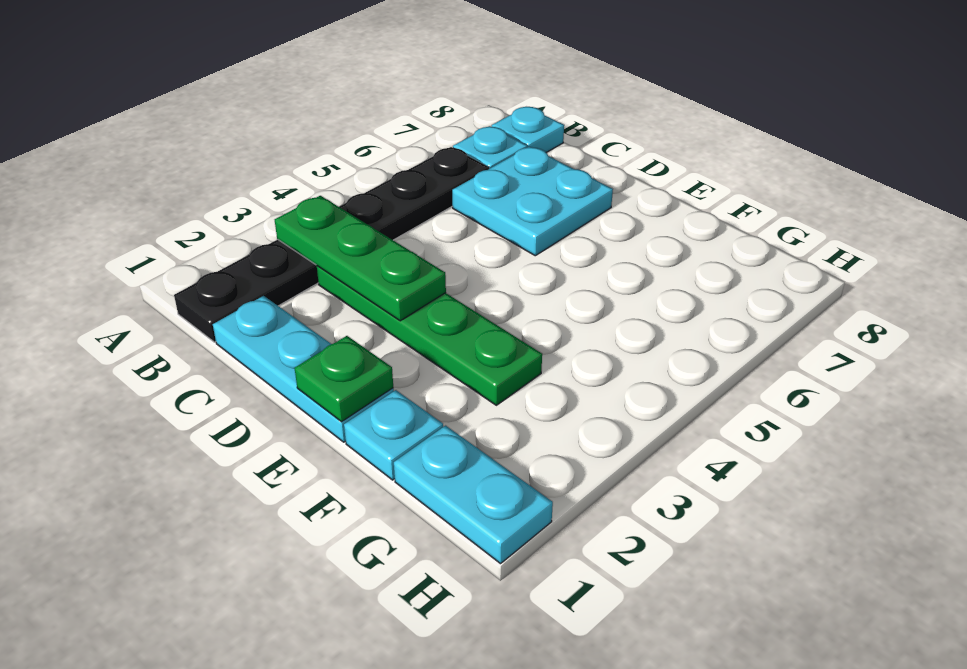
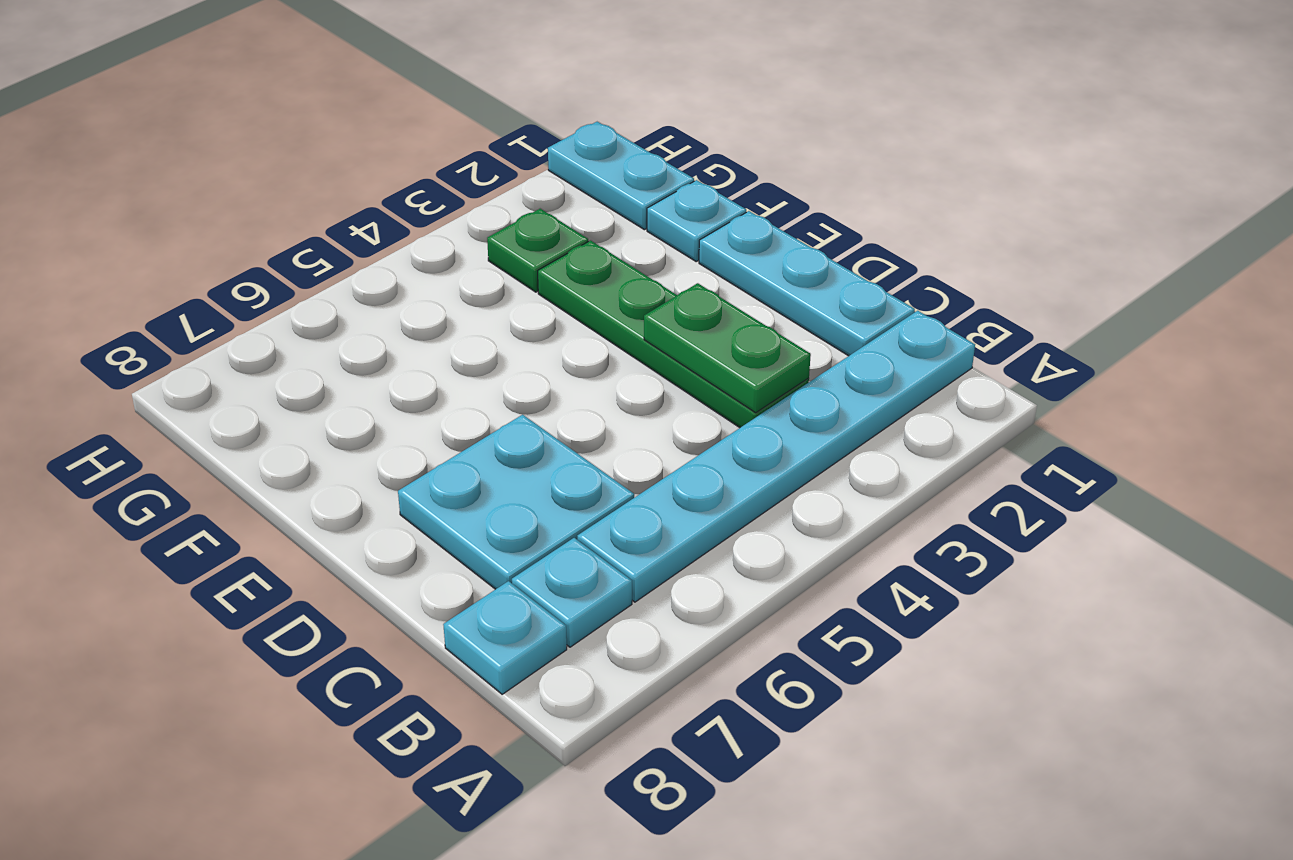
black plate B1:B6 level 1 -> cyan plate B1:B6 level 1
green plate B3:D3 level 2 -> green plate C3:D3 level 2
green plate E1 level 2 -> green plate G3 level 1

